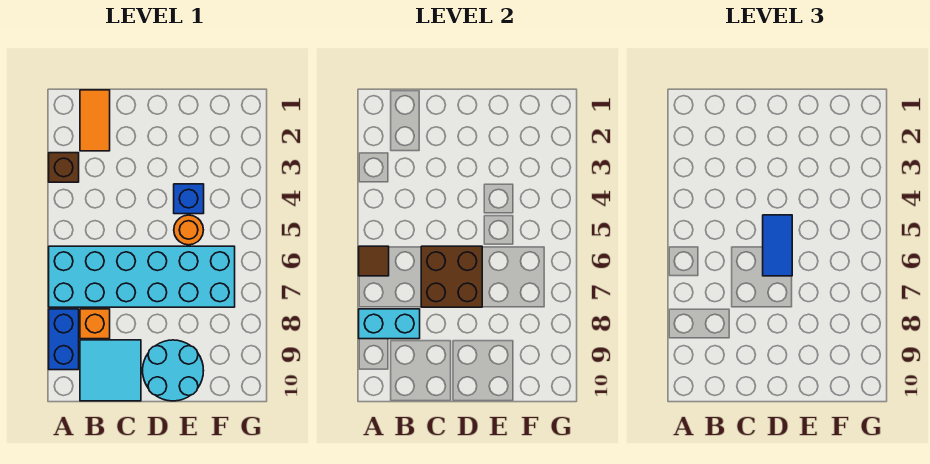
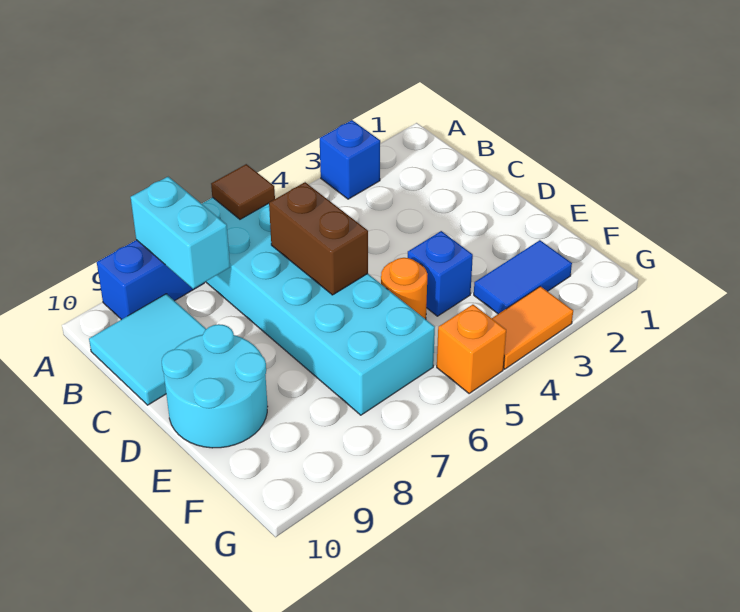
brown brick A3 level 1 -> blue brick A3 level 1
orange tile B1:B2 level 1 -> orange tile G3:G4 level 1
orange brick B8 level 1 -> orange brick G5 level 1
brown brick C6:D7 level 2 -> brown brick C6:D6 level 2
blue tile D5:D6 level 3 -> blue tile F2:F3 level 1

